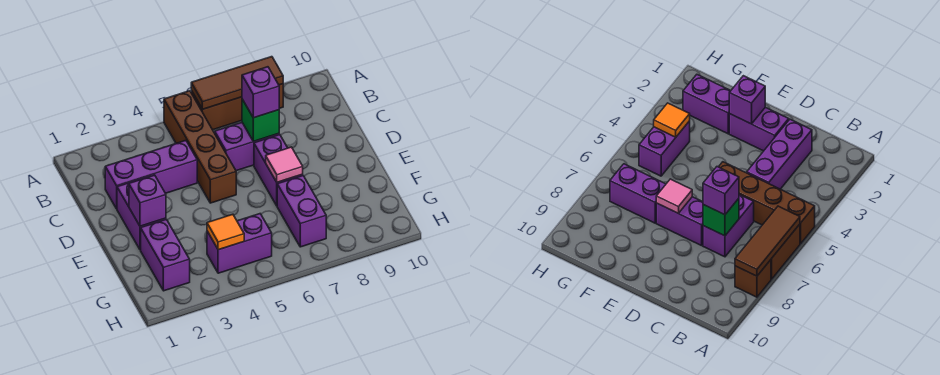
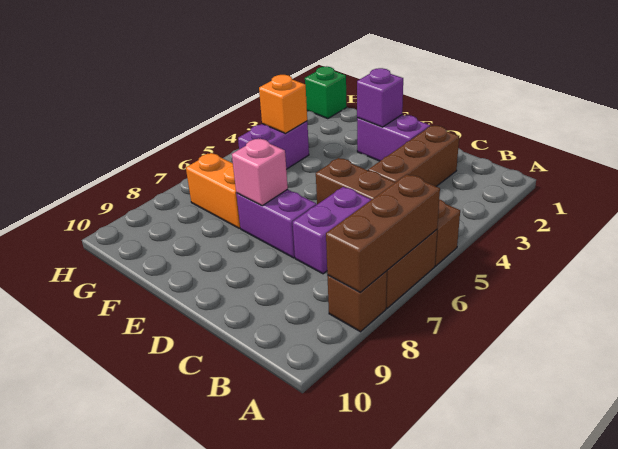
brown tile A6:A8 level 2 -> brown brick A6:A8 level 2
purple brick C2:C4 level 1 -> brown brick C2:C4 level 1
green brick C7 level 2 -> green brick H1 level 1
purple brick C7 level 3 -> none
pink tile E7 level 2 -> pink brick E7 level 2
purple brick F2:G2 level 1 -> none
purple brick F7:G7 level 1 -> orange brick F7:G7 level 1
orange tile G4 level 2 -> orange brick G4 level 2

